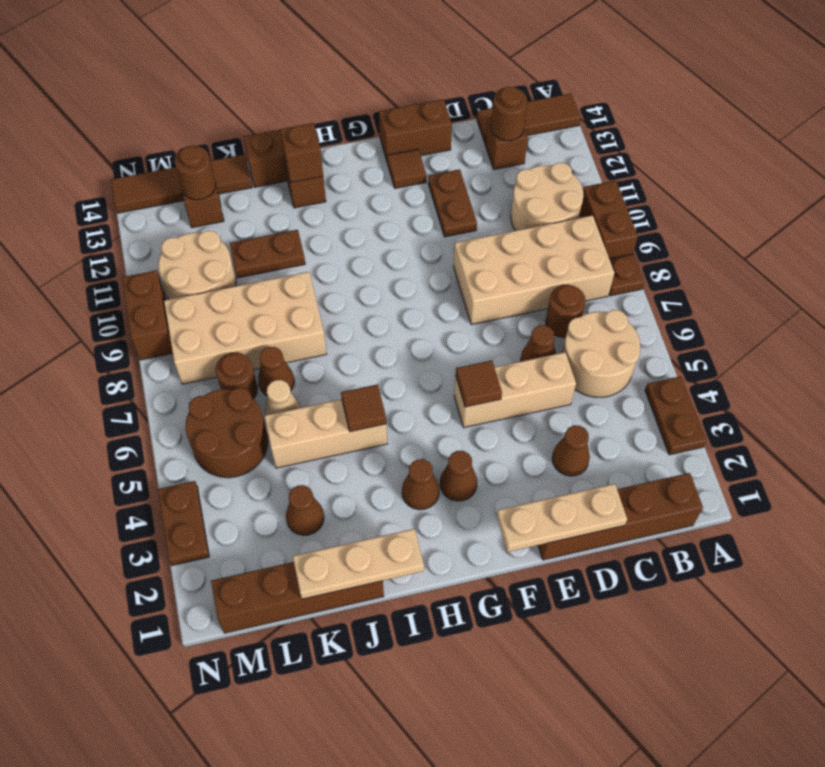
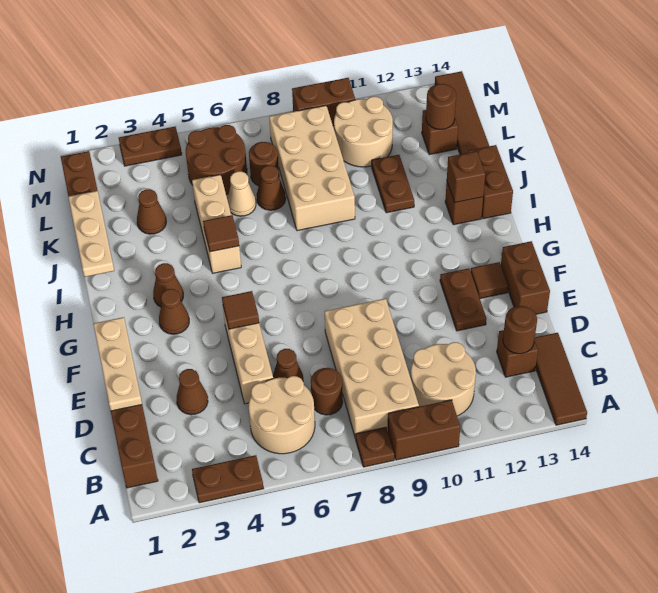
brown plate E11:E12 level 1 -> brown plate E12:F12 level 1

